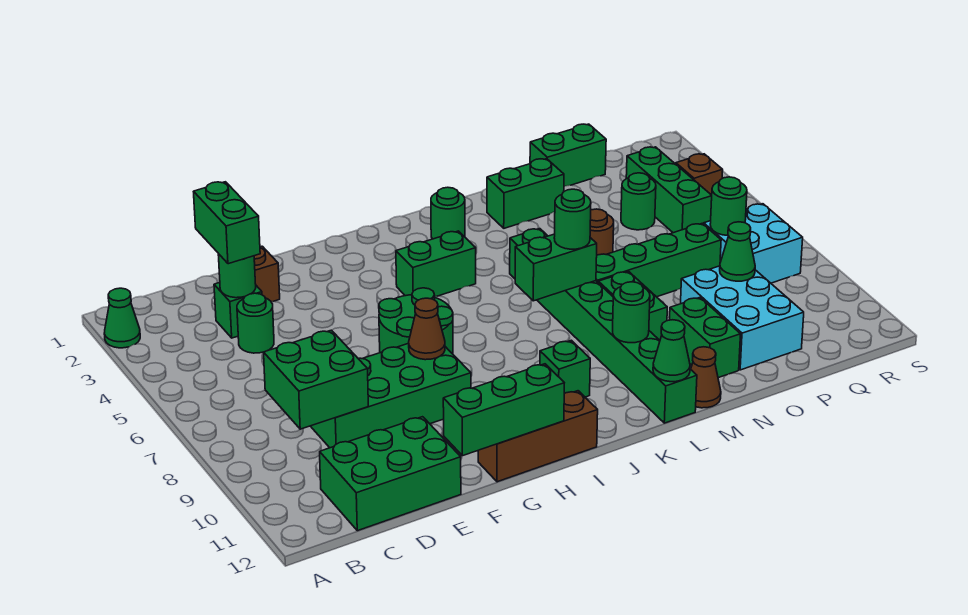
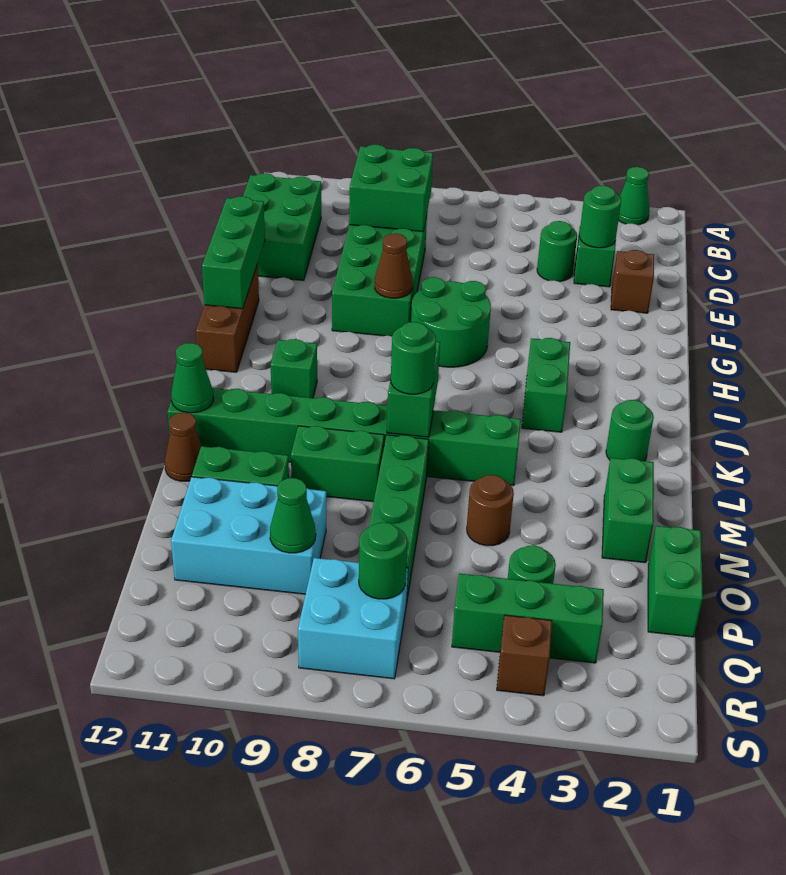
green brick D2:D3 level 3 -> none
green round brick L10 level 2 -> none

